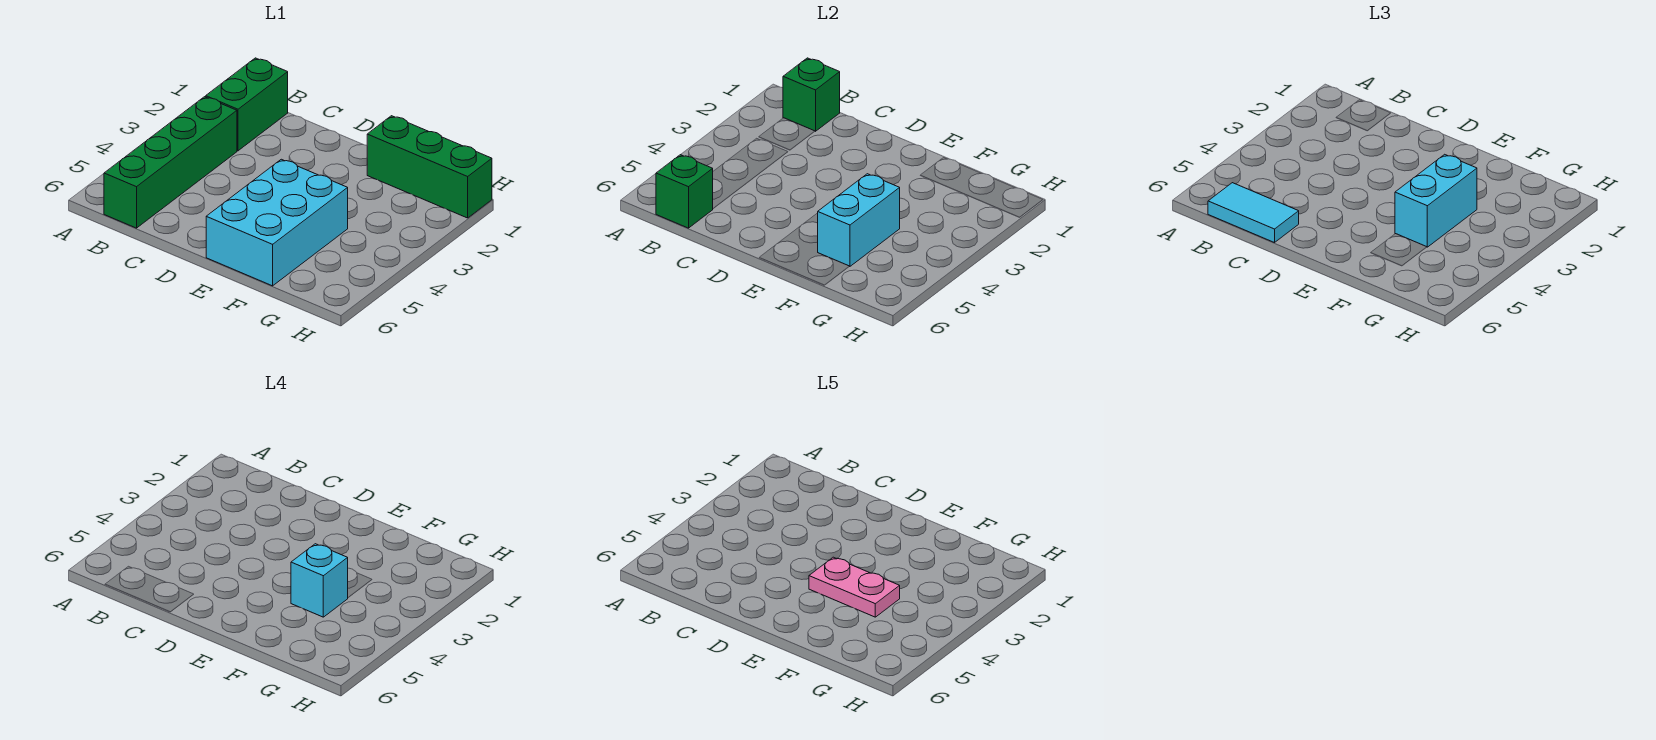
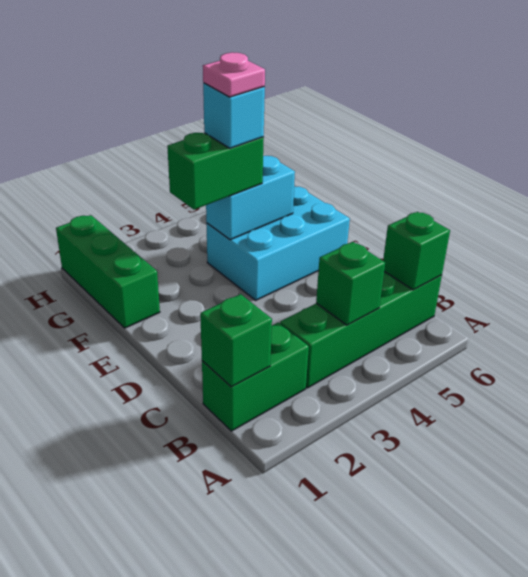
none -> green brick B4 level 2
cyan tile B6:C6 level 3 -> none
pink plate E4:F4 level 5 -> pink plate F4 level 5
cyan brick F3:F4 level 3 -> green brick F3:F4 level 3

